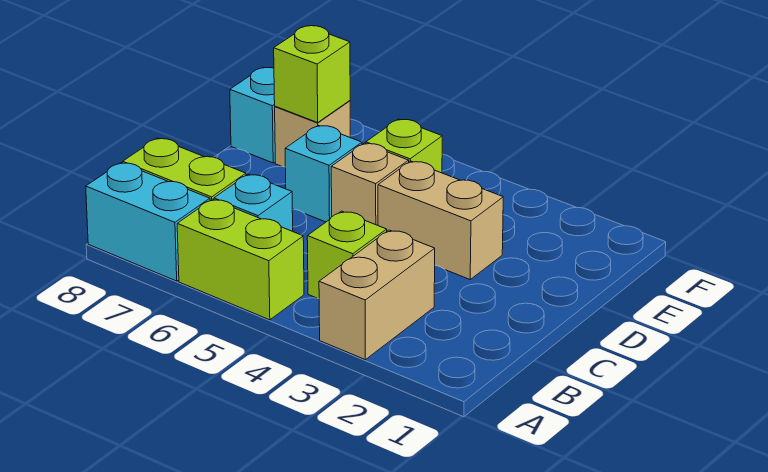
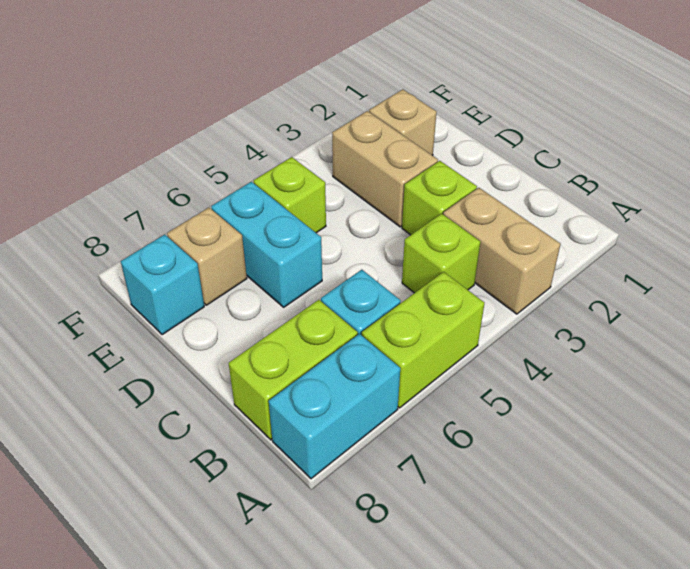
tan brick D3:D4 level 1 -> tan brick D3:E3 level 1
tan brick D5 level 1 -> tan brick E2 level 1
cyan brick D6 level 1 -> cyan brick D6:E6 level 1
lime brick E7 level 2 -> lime brick C3 level 1

